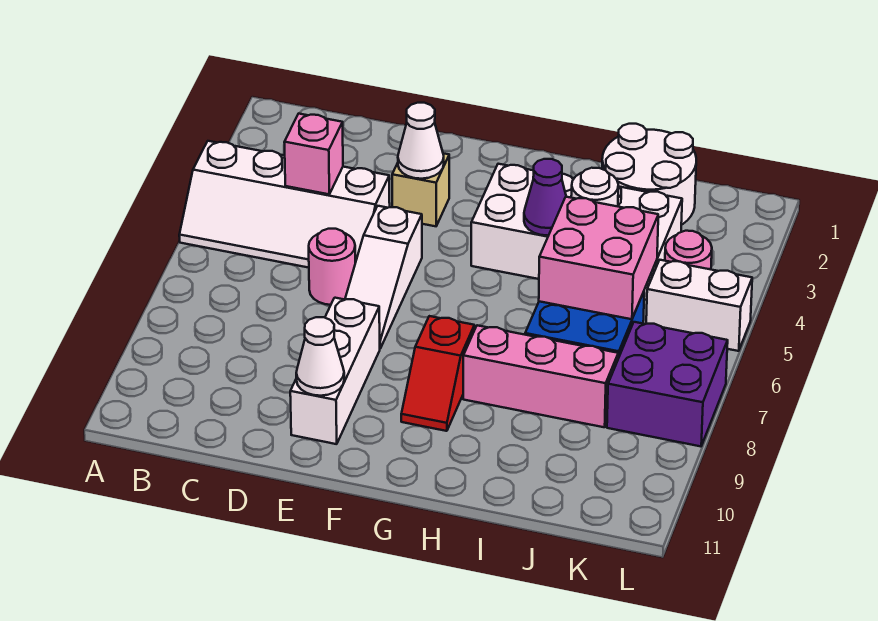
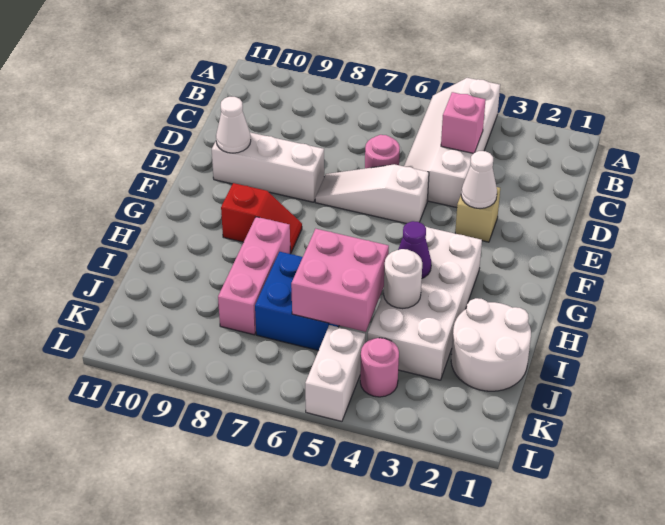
red slope G8:G9 level 1 top 8 -> red slope G8:G9 level 1 top 9
purple brick K7:L8 level 1 -> none

